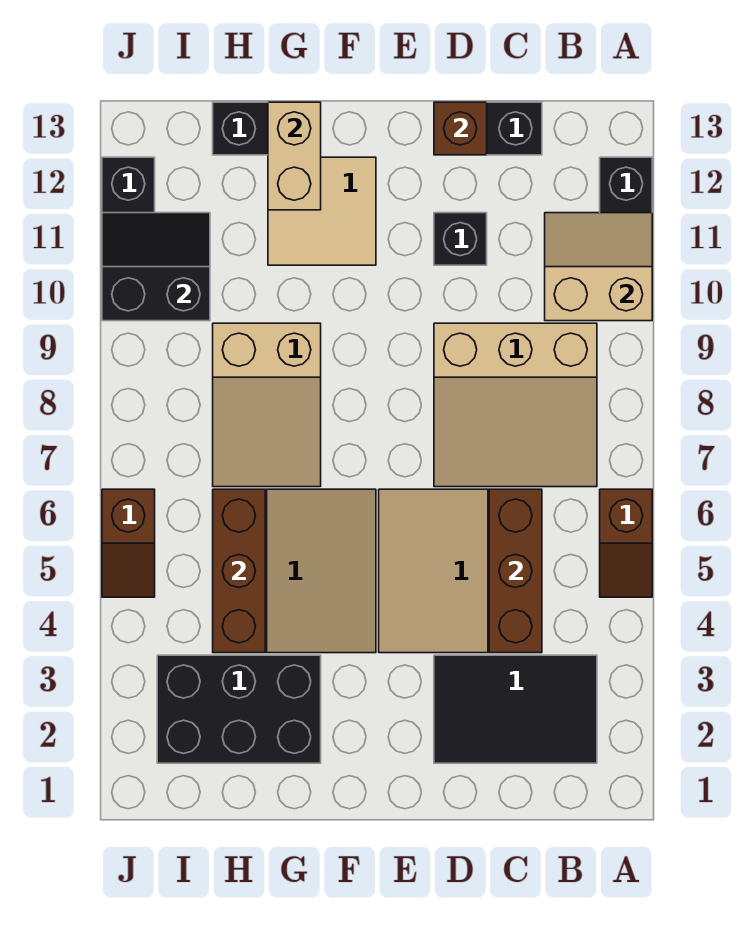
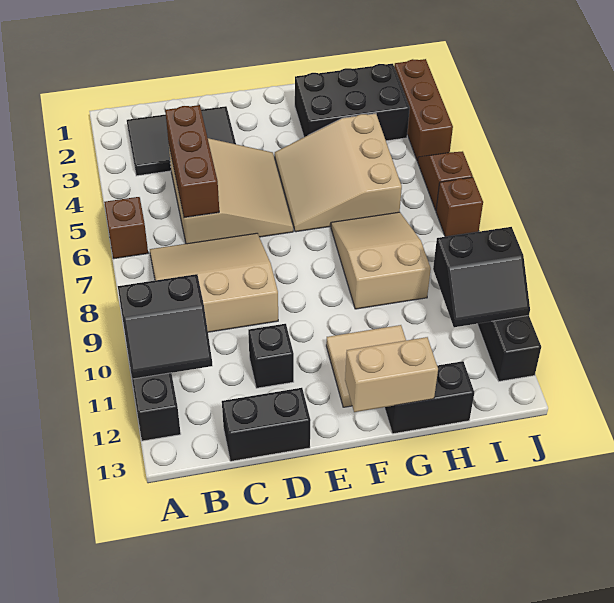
tan slope A10:B11 level 2 top 10 -> black slope A10:B11 level 2 top 10
brown brick D13 level 2 -> brown brick J7 level 1
tan brick G12:G13 level 2 -> tan brick F13:G13 level 2
brown brick H4:H6 level 2 -> brown brick J2:J4 level 1

